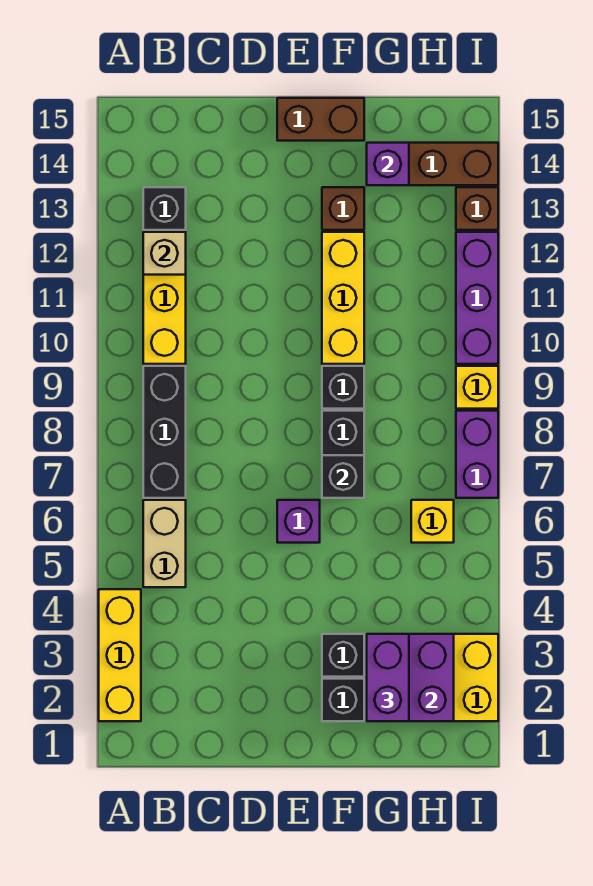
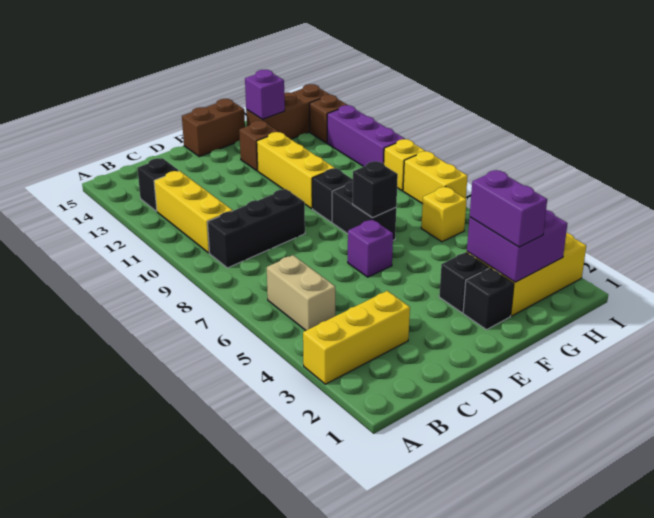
yellow brick A2:A4 level 1 -> yellow brick A3:C3 level 1
black brick B7:B9 level 1 -> black brick B9:D9 level 1
tan brick B12 level 2 -> none
purple brick I7:I8 level 1 -> yellow brick I7:I8 level 1

